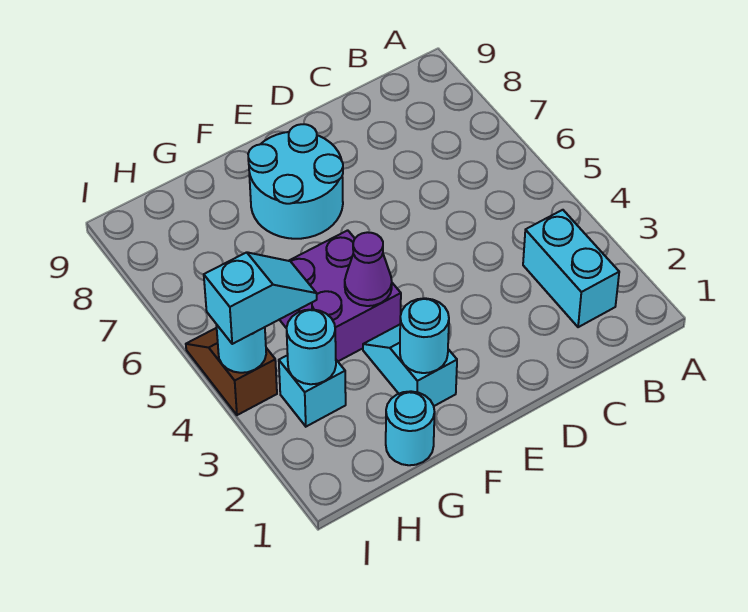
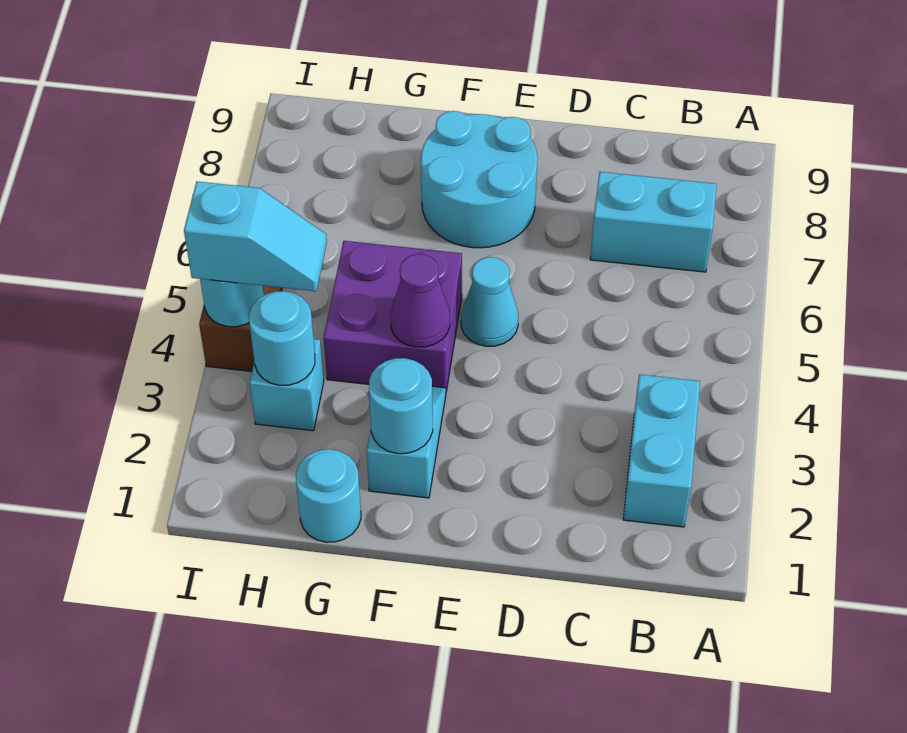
none -> cyan brick B7:C7 level 1
none -> cyan cone E5 level 1

